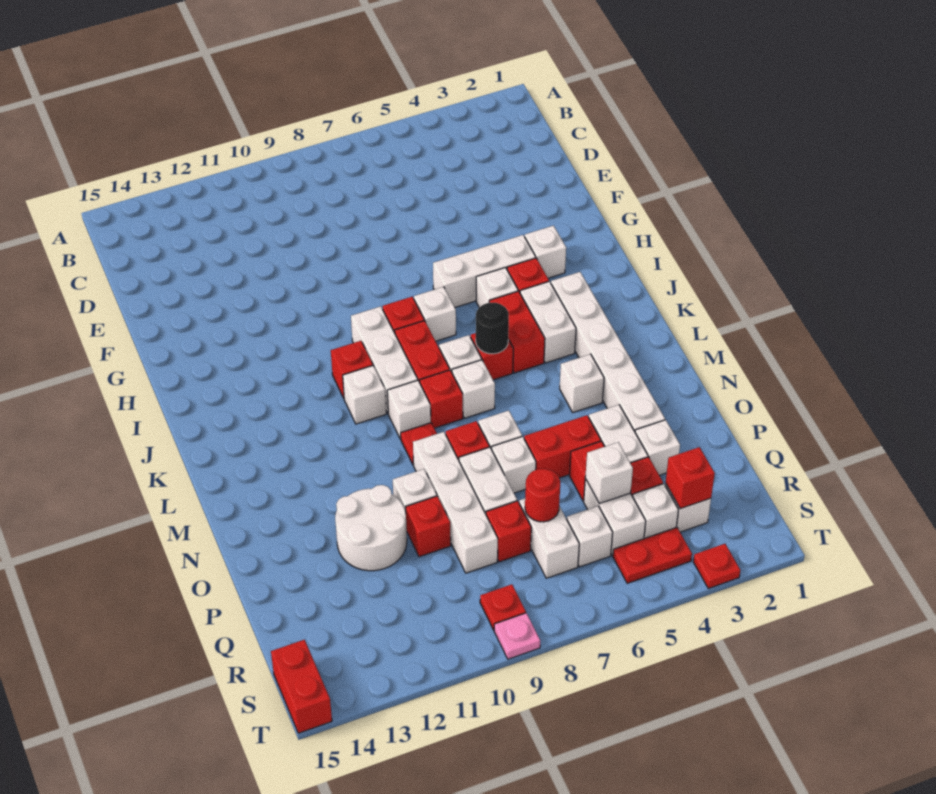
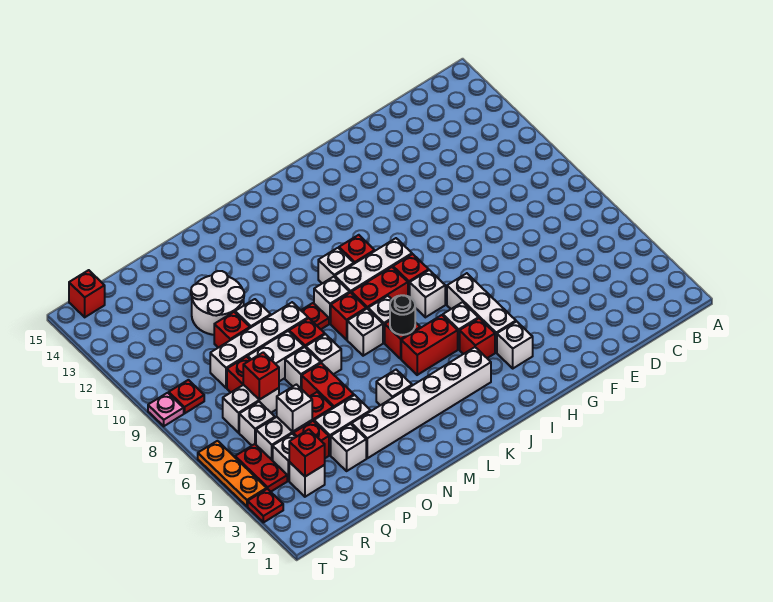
white brick J4:K4 level 1 -> none
red round brick Q7 level 2 -> red brick Q7 level 2
red brick S15:T15 level 1 -> red brick S15 level 1
none -> orange plate T4:T6 level 1

